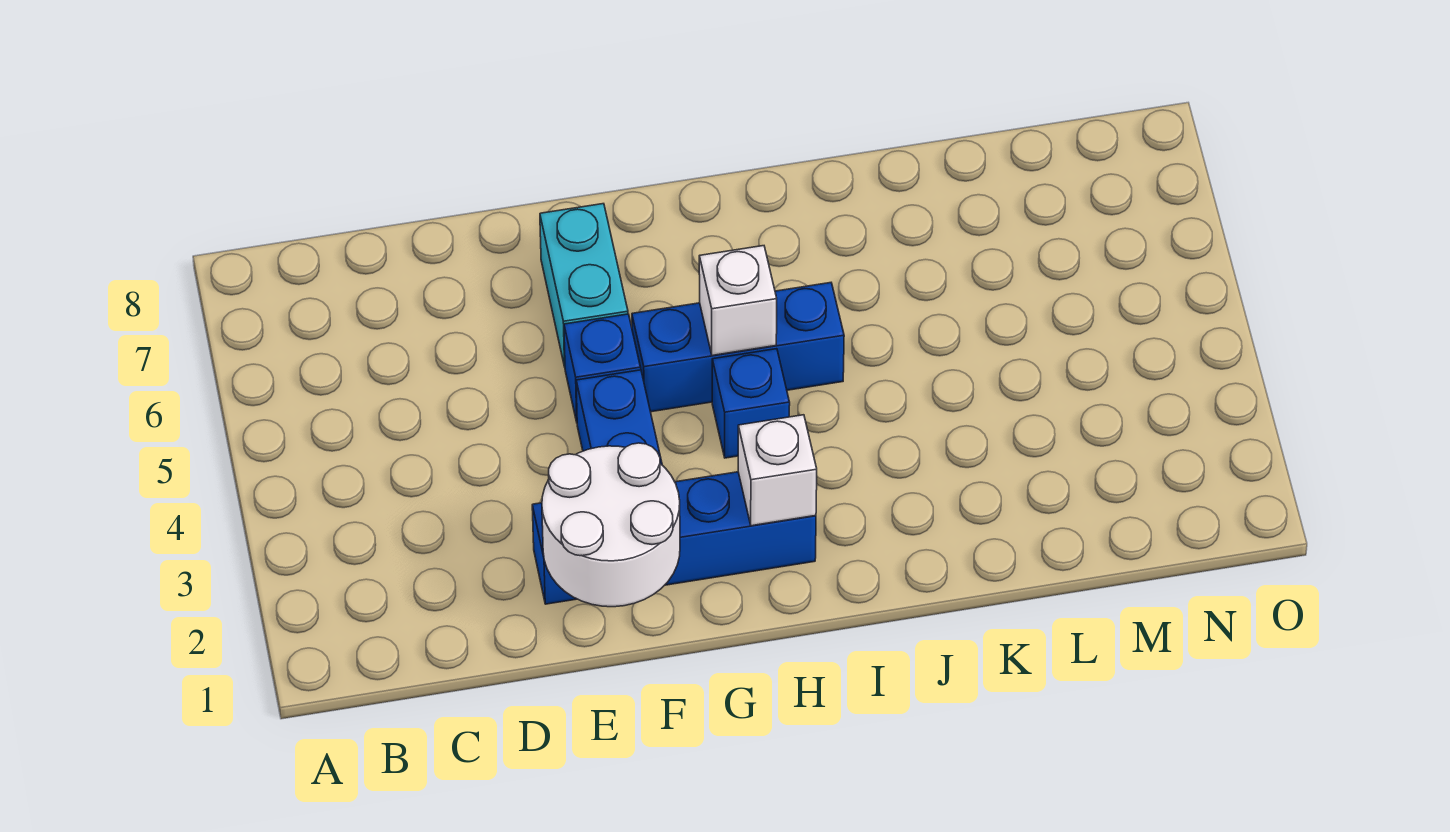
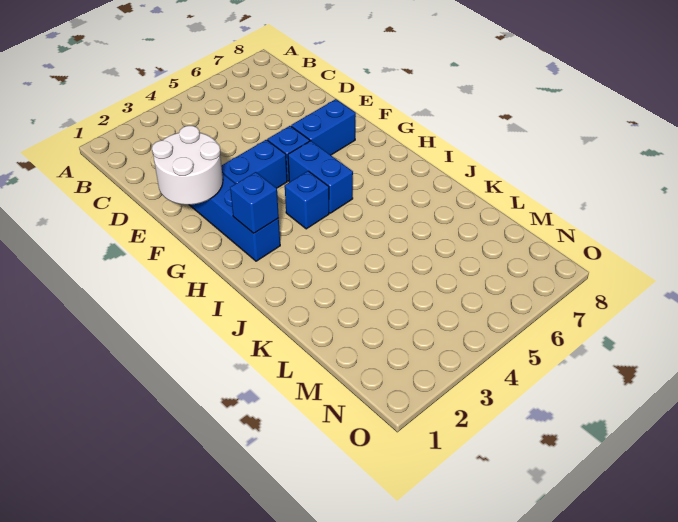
cyan brick F6:F7 level 1 -> blue brick F6:F7 level 1
blue brick G5:I5 level 1 -> blue brick G5:H5 level 1
white brick H2 level 2 -> blue brick H2 level 2
white brick H5 level 2 -> none

